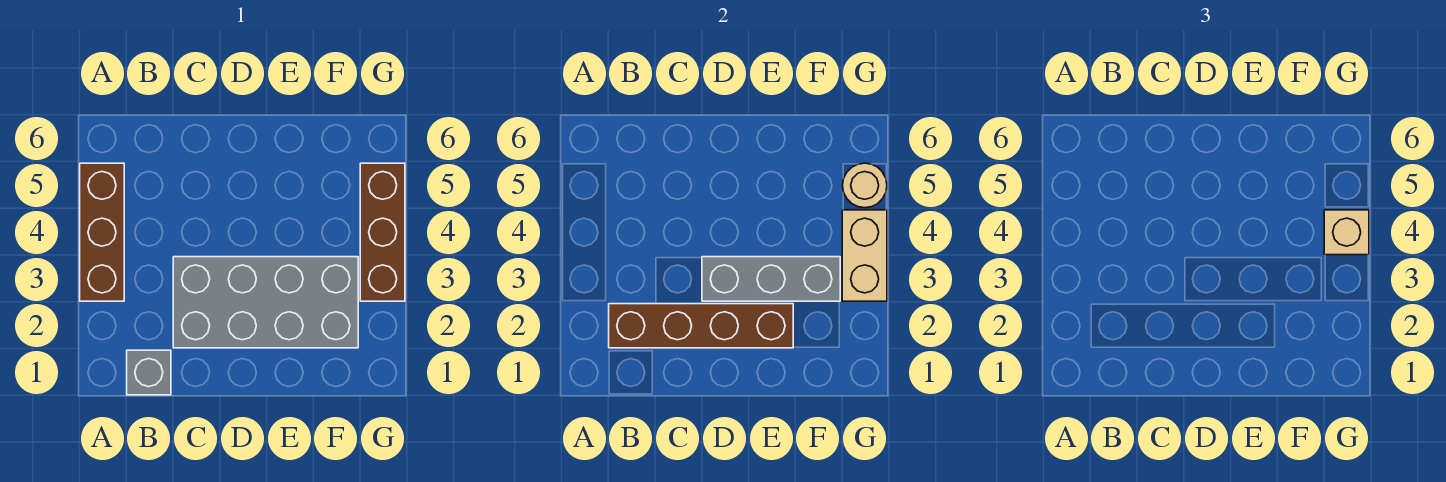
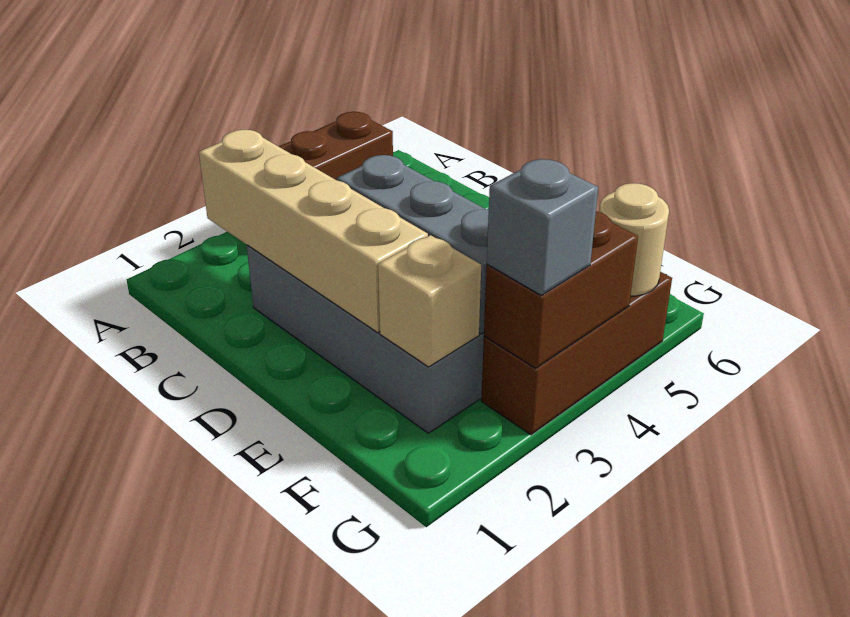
grey brick B1 level 1 -> grey brick G3 level 3
brown brick B2:E2 level 2 -> tan brick B2:E2 level 2
tan brick G3:G4 level 2 -> brown brick G3:G4 level 2
tan brick G4 level 3 -> tan brick F2 level 2

